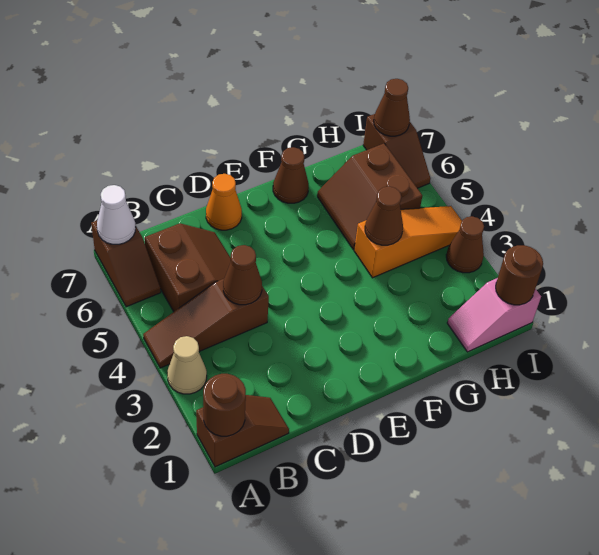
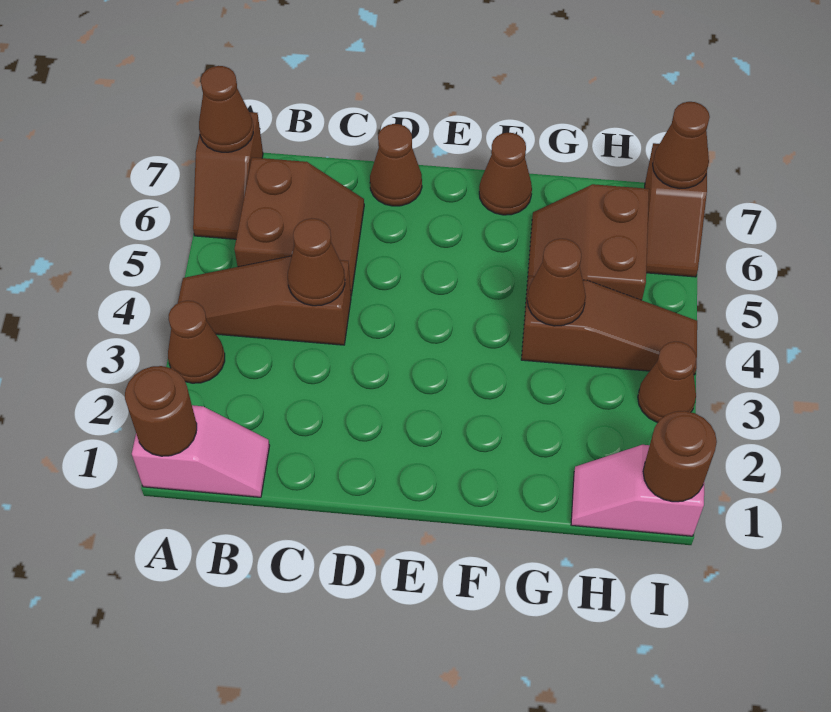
brown slope A1:B1 level 1 top A -> pink slope A1:B1 level 1 top A
tan cone A3 level 1 -> brown cone A3 level 1
white cone A7 level 2 -> brown cone A7 level 2
orange cone D7 level 1 -> brown cone D7 level 1
orange slope G4:I4 level 1 top G -> brown slope G4:I4 level 1 top G

